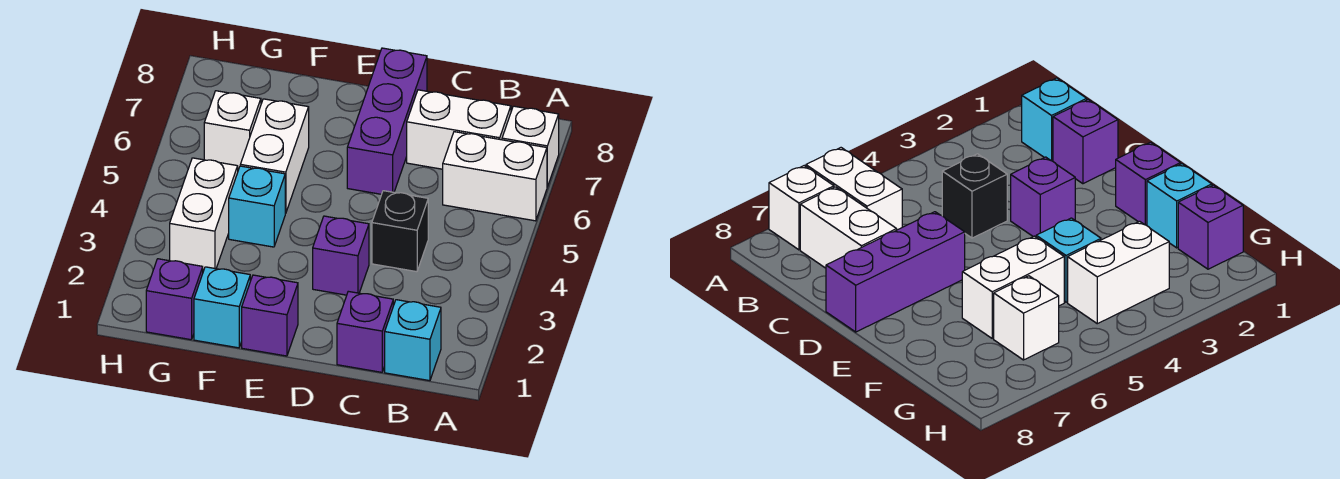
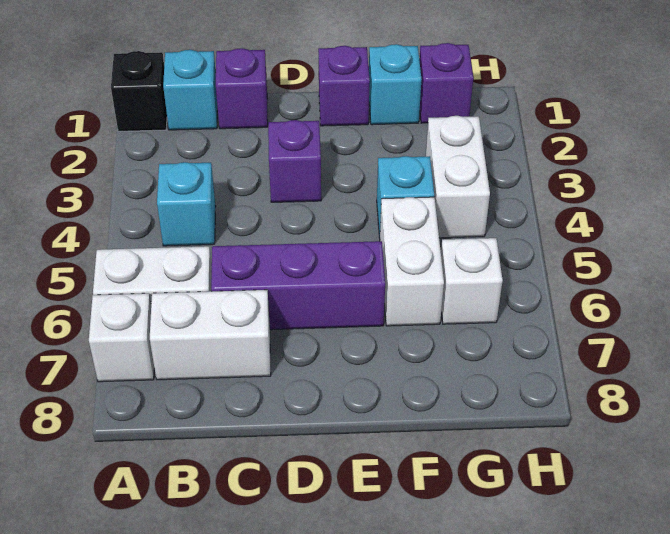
none -> cyan brick B4 level 1
black brick C4 level 1 -> black brick A1 level 1
purple brick D6:D8 level 1 -> purple brick C6:E6 level 1

